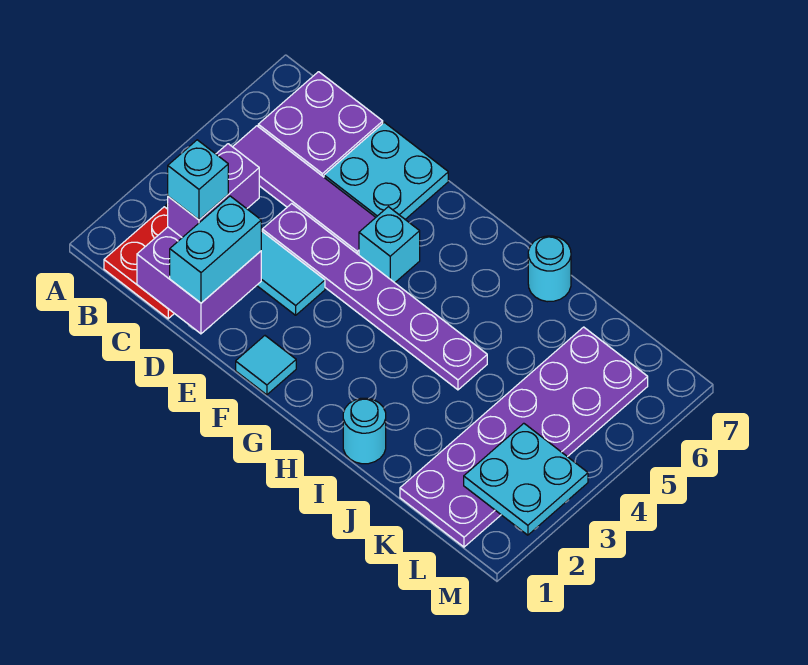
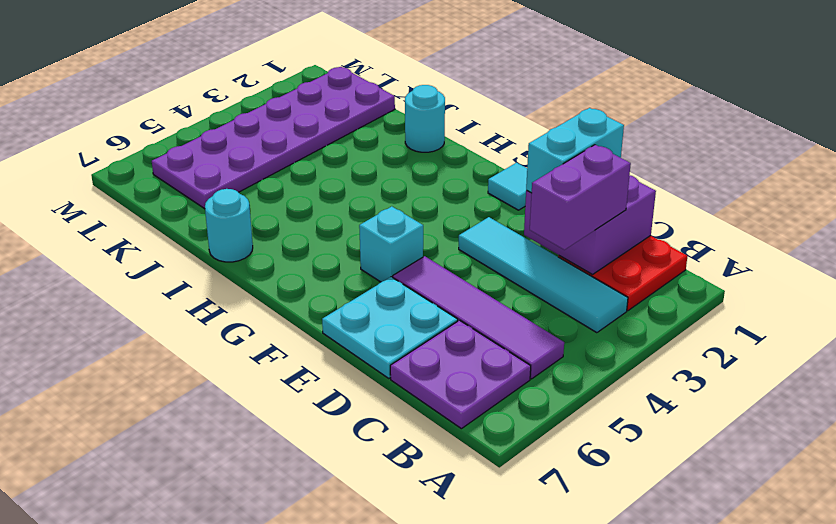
cyan brick C2 level 4 -> none
purple plate D4:I4 level 1 -> none
cyan plate L2:M3 level 2 -> none

